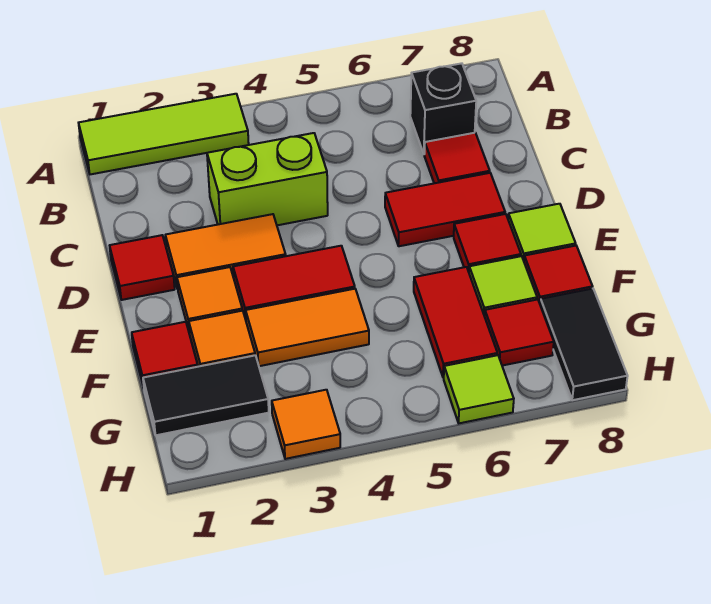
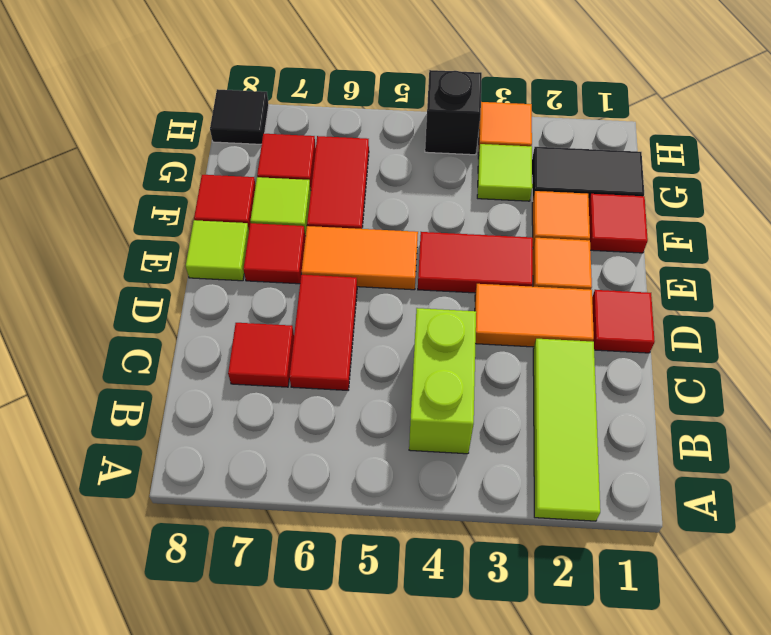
lime tile A1:A3 level 1 -> lime tile A2:C2 level 1
black brick B7 level 1 -> black brick H4 level 1
lime brick C3:C4 level 1 -> lime brick B4:C4 level 1
red tile D6:D7 level 1 -> red tile C6:D6 level 1
orange tile F3:F4 level 1 -> orange tile E5:E6 level 1
black tile G8:H8 level 1 -> black tile H8 level 1
lime tile H6 level 1 -> lime tile G3 level 1

